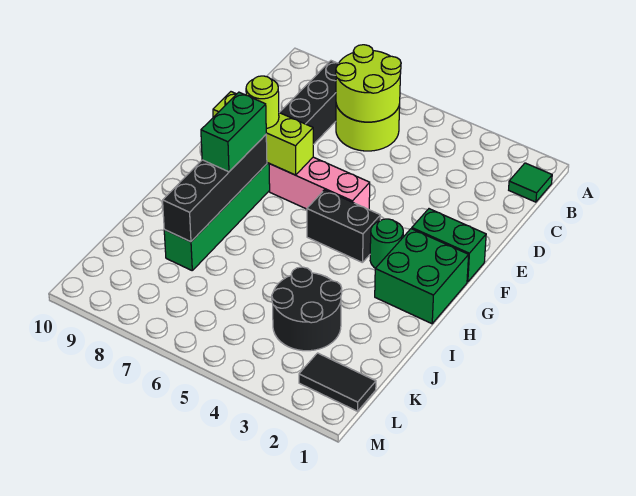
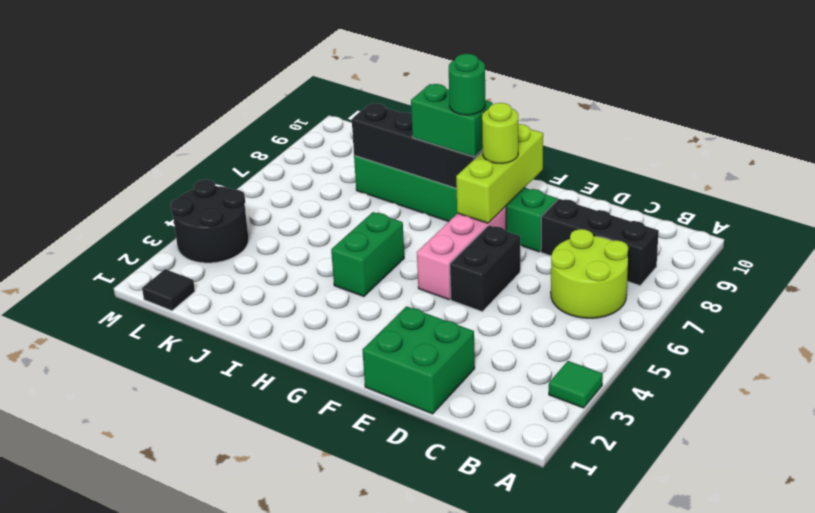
green tile B1 level 1 -> green tile A3 level 1
lime round brick B6:C7 level 2 -> none
green brick F1:F2 level 1 -> green brick H4:H5 level 1
green brick G1:H2 level 1 -> green brick D1:E2 level 1
green round brick G3 level 1 -> green round brick G8 level 4
black brick G4:G5 level 1 -> black brick E5:E6 level 1
black round brick J3:K4 level 1 -> black round brick L3:M4 level 1
black tile L1:L2 level 1 -> black tile L1 level 1

